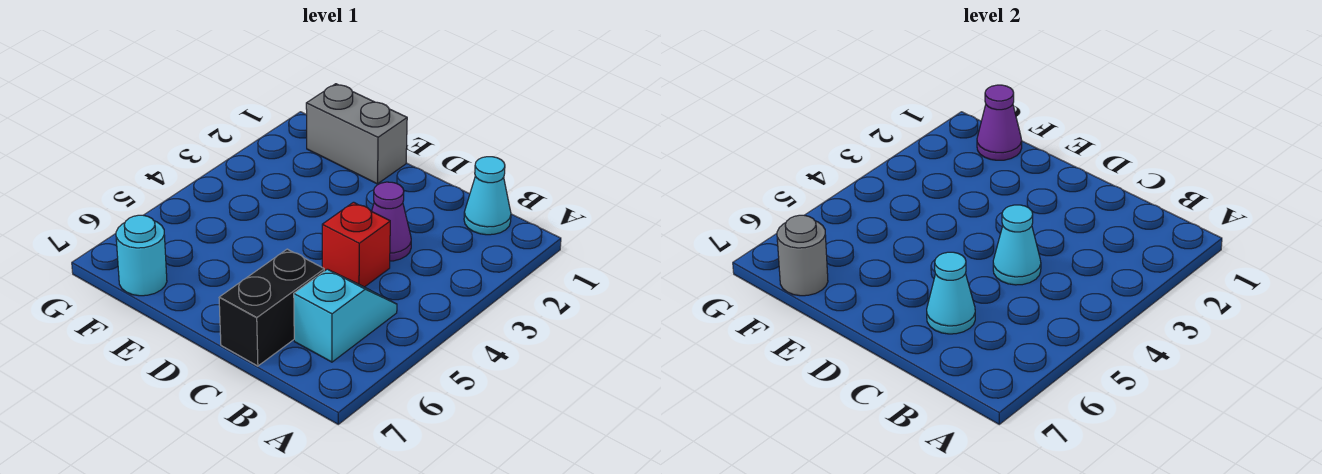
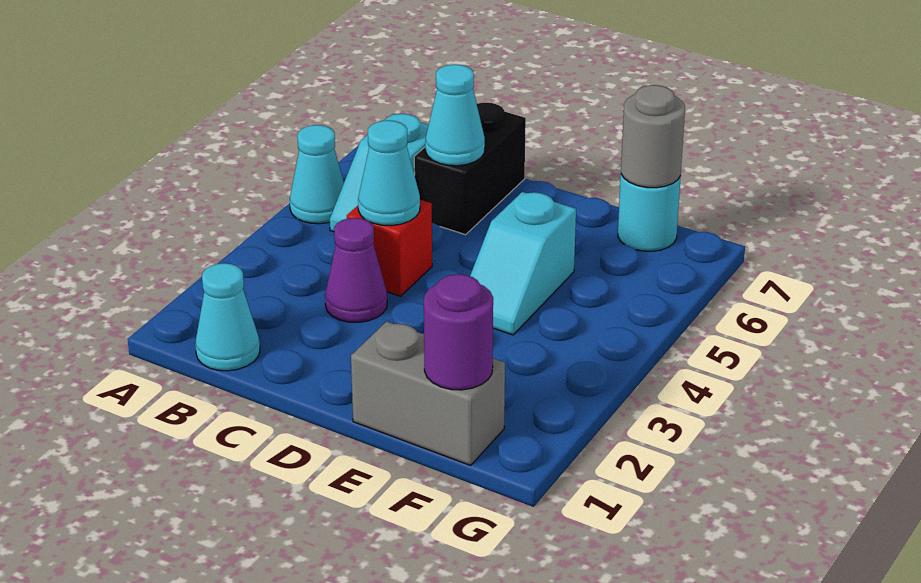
none -> cyan cone A5 level 1
none -> cyan slope E4:E5 level 1 top 5
purple cone F1 level 2 -> purple round brick F1 level 2

